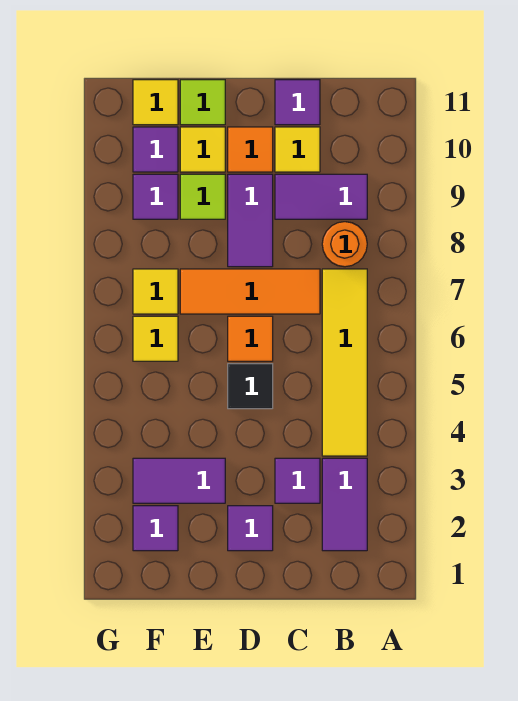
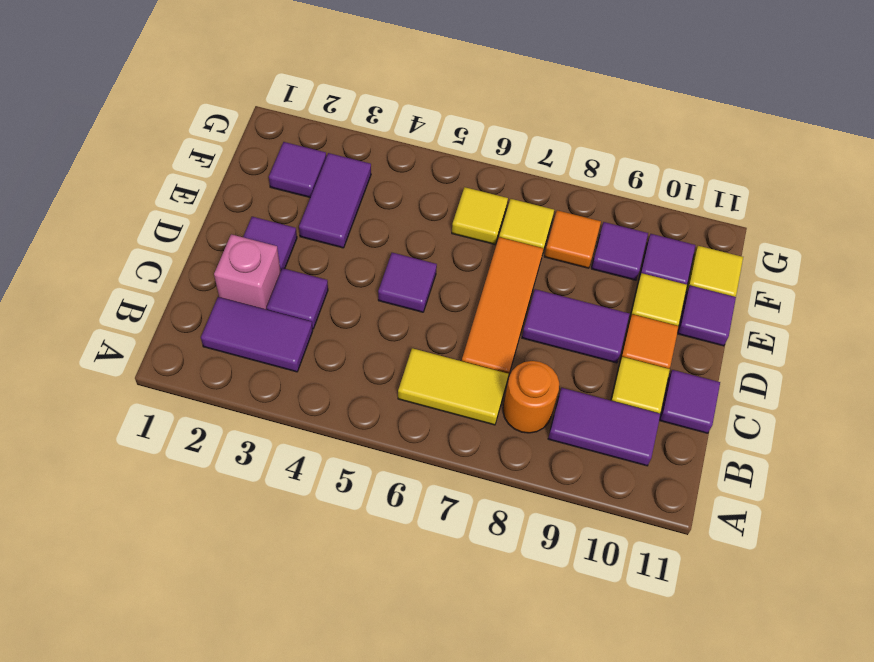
yellow tile B4:B7 level 1 -> yellow tile B6:B7 level 1
purple tile B9:C9 level 1 -> purple tile B9:B10 level 1
none -> pink brick C2 level 1
black tile D5 level 1 -> purple tile D5 level 1
orange tile D6 level 1 -> orange tile F8 level 1
lime tile E9 level 1 -> none
lime tile E11 level 1 -> purple tile E11 level 1

